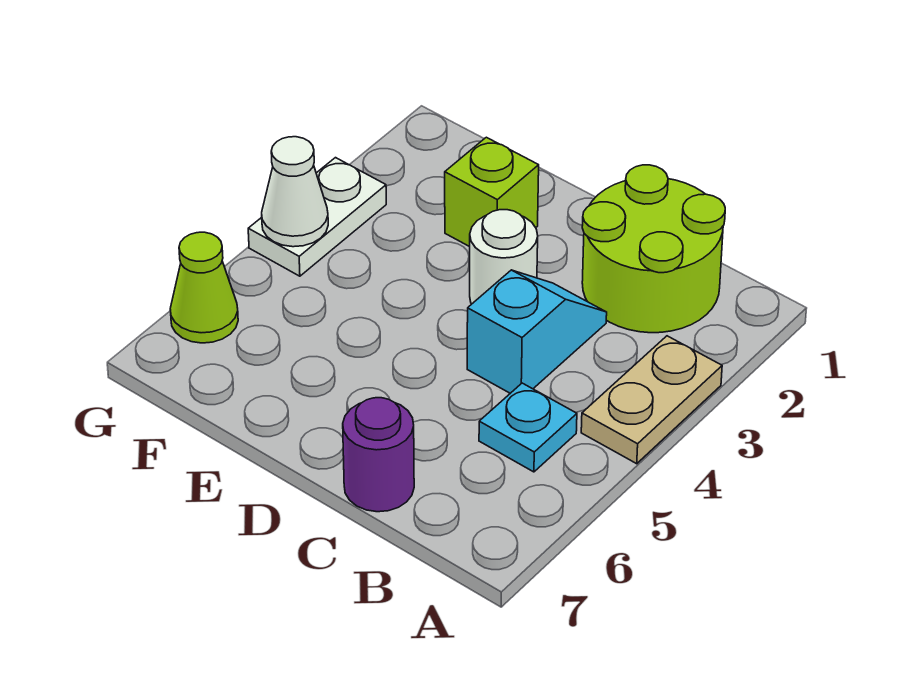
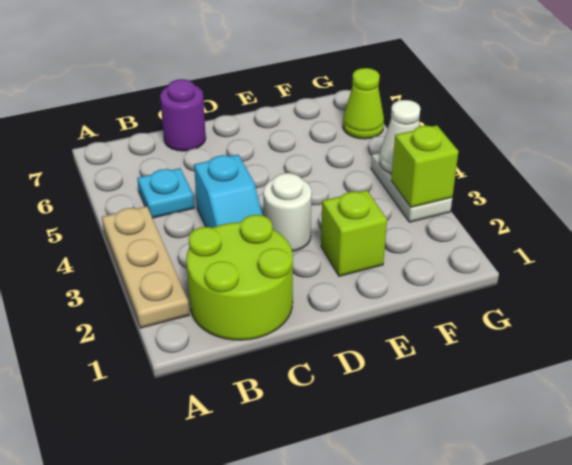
tan plate A3:A4 level 1 -> tan plate A2:A4 level 1
none -> lime brick G3 level 2

